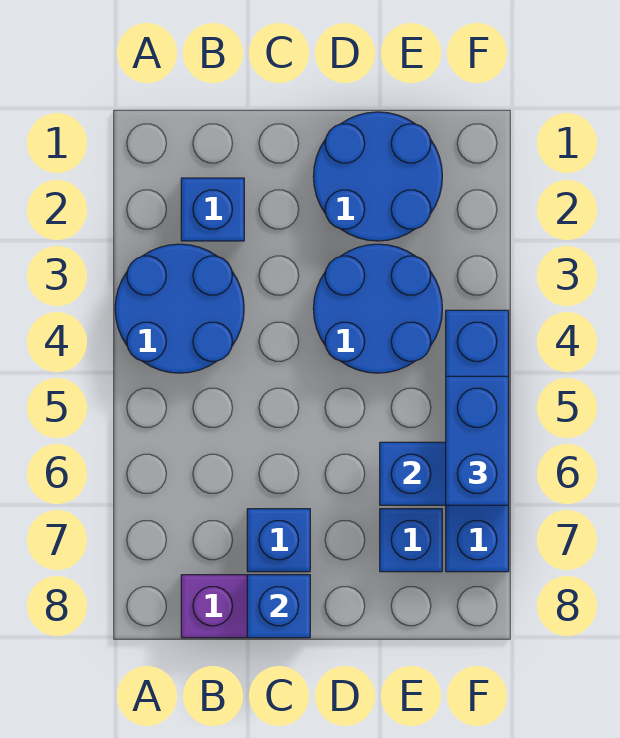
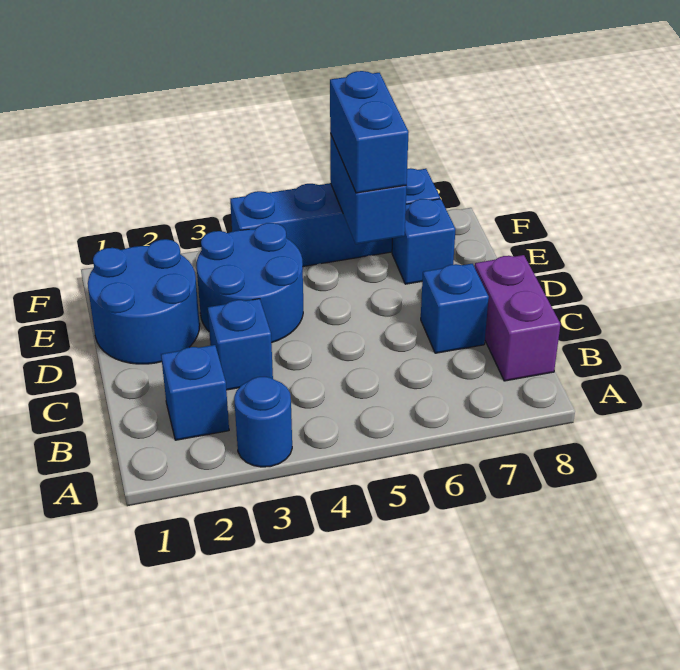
blue round brick A3:B4 level 1 -> blue round brick A3 level 1
blue brick C8 level 2 -> blue brick C3 level 1
blue brick F5:F6 level 3 -> blue brick E6:F6 level 3

